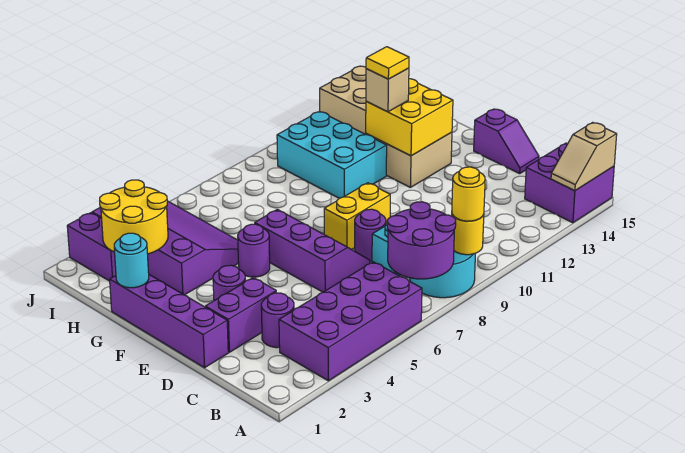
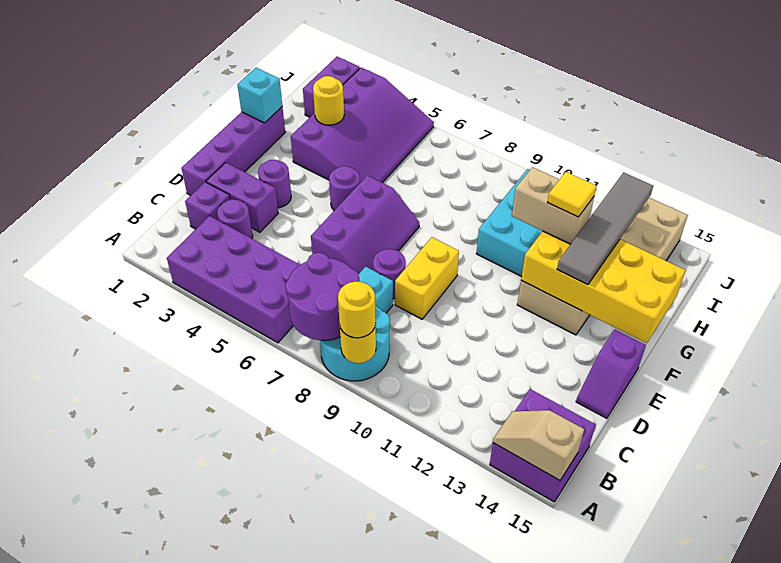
none -> purple brick C2 level 1
yellow brick E8:E9 level 1 -> yellow brick D9:E9 level 1
yellow brick F12:G13 level 2 -> yellow brick F12:G15 level 2
none -> grey tile F13:I13 level 3
cyan round brick G1 level 2 -> cyan brick G1 level 2
tan brick G12 level 3 -> tan brick G11:G12 level 3
yellow round brick H2:I3 level 2 -> yellow round brick H3 level 2

